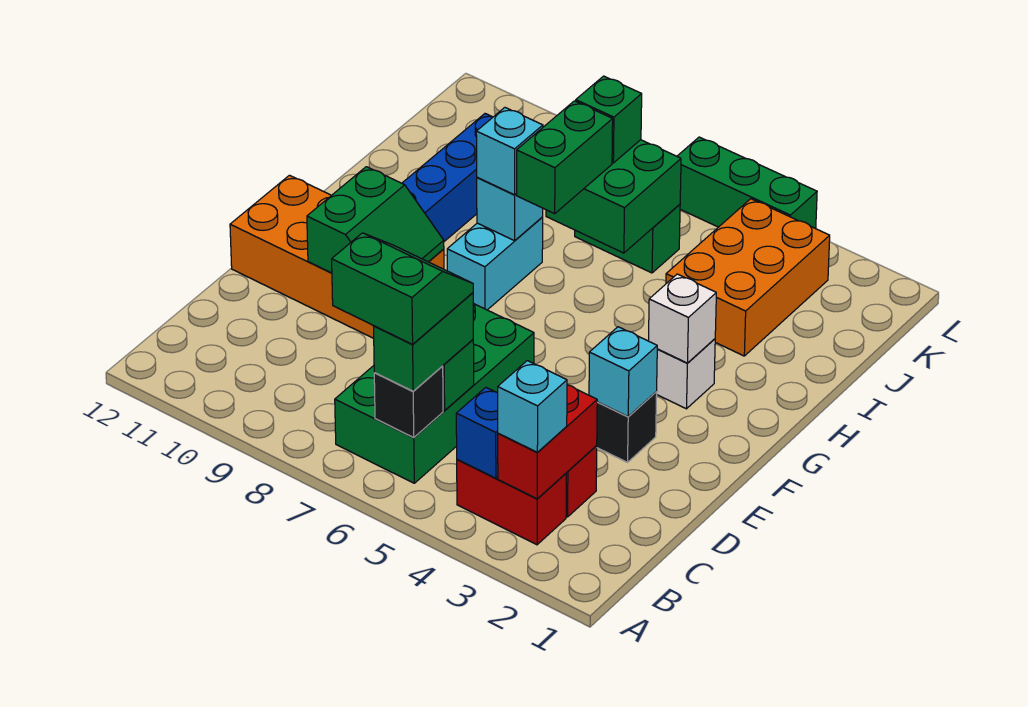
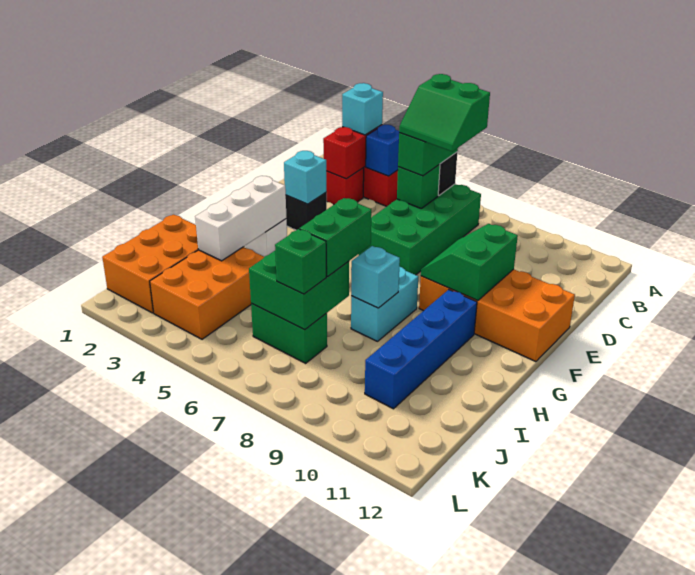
white brick G3 level 2 -> white brick G3:I3 level 2
cyan brick H8 level 3 -> none
none -> orange brick I1:K2 level 1
green brick L4:L6 level 1 -> none

